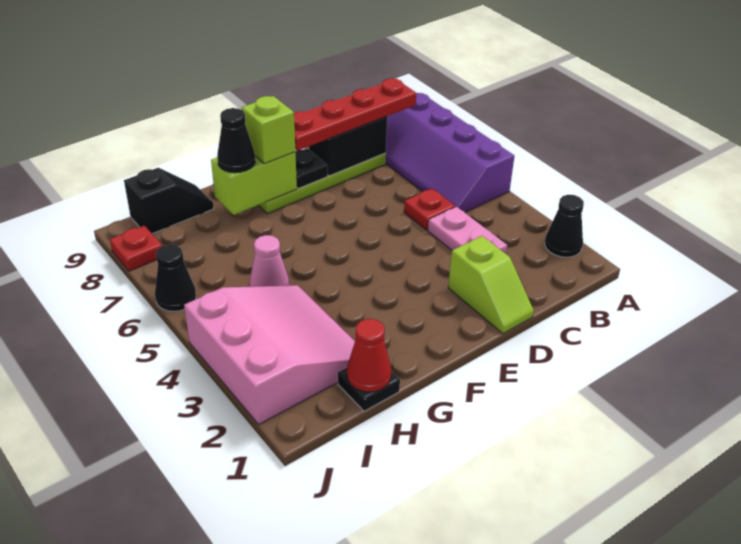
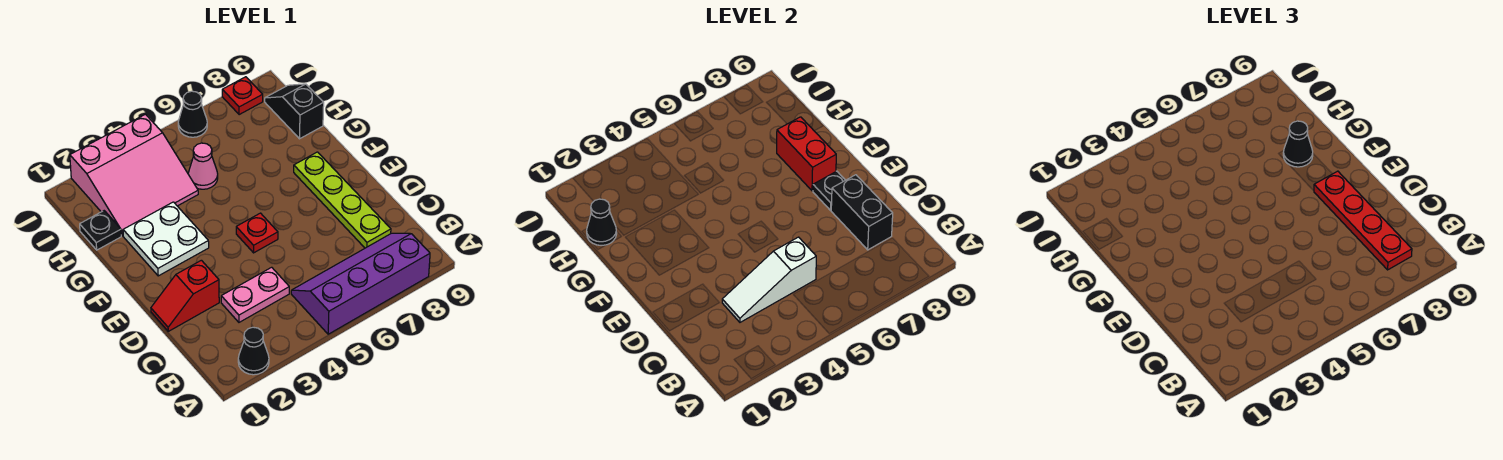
none -> white slope C3:C5 level 2 top 5
red plate C5 level 1 -> red plate E5 level 1
lime slope D1:D2 level 1 top 2 -> red slope D1:D2 level 1 top 2
none -> white plate F2:G3 level 1
lime brick F8:G8 level 2 -> red brick F8:G8 level 2
lime brick F8 level 3 -> none
red cone H1 level 2 -> black cone H1 level 2
black slope H9:I9 level 1 top I -> black slope H9:I9 level 1 top H

